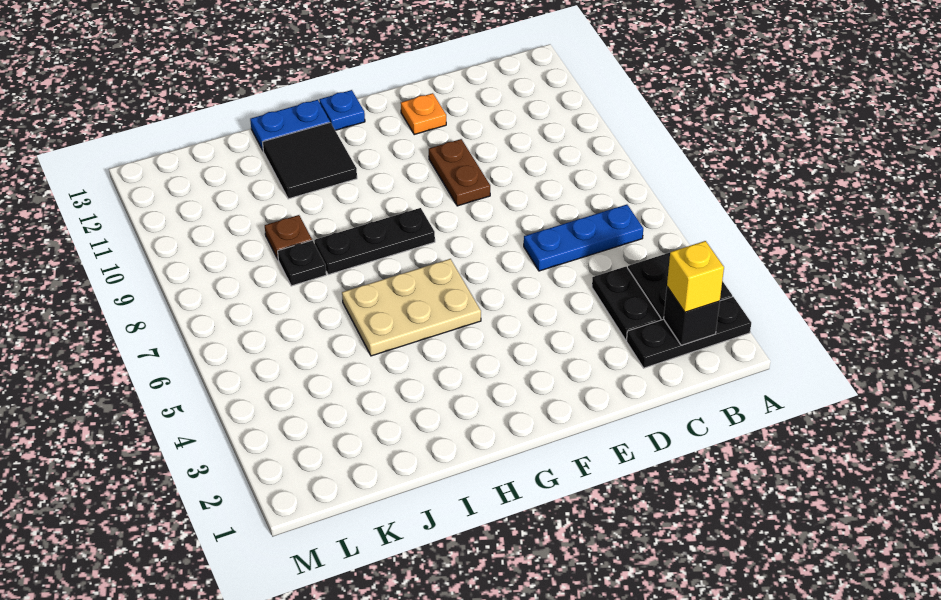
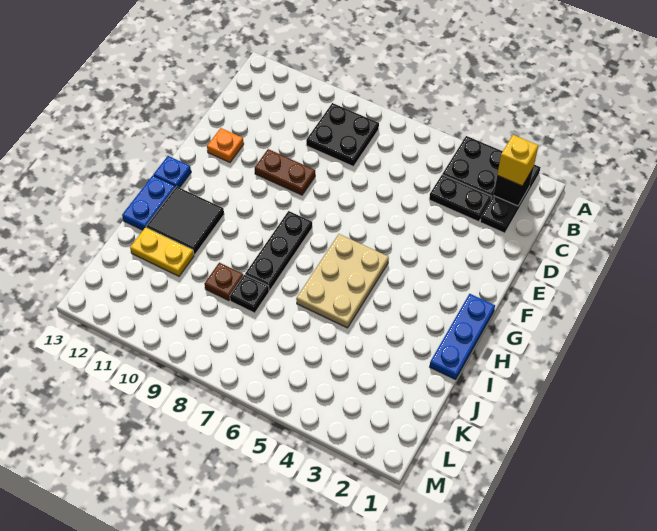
blue plate B6:D6 level 1 -> blue plate G1:I1 level 1
none -> black plate B8:C9 level 1
none -> yellow plate J11:J12 level 1

